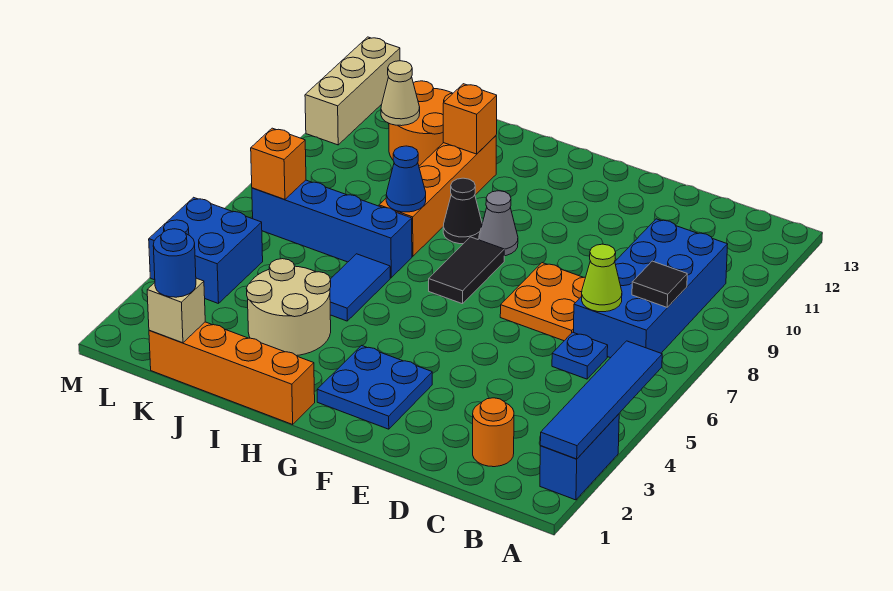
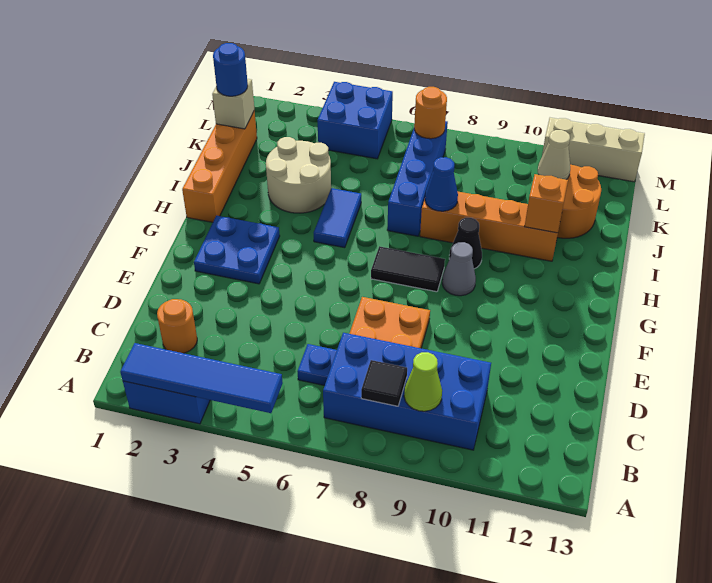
lime cone C7 level 2 -> lime cone B9 level 2
blue tile I5:I6 level 1 -> blue tile H5:I5 level 1
orange brick L7 level 2 -> orange round brick L7 level 2

